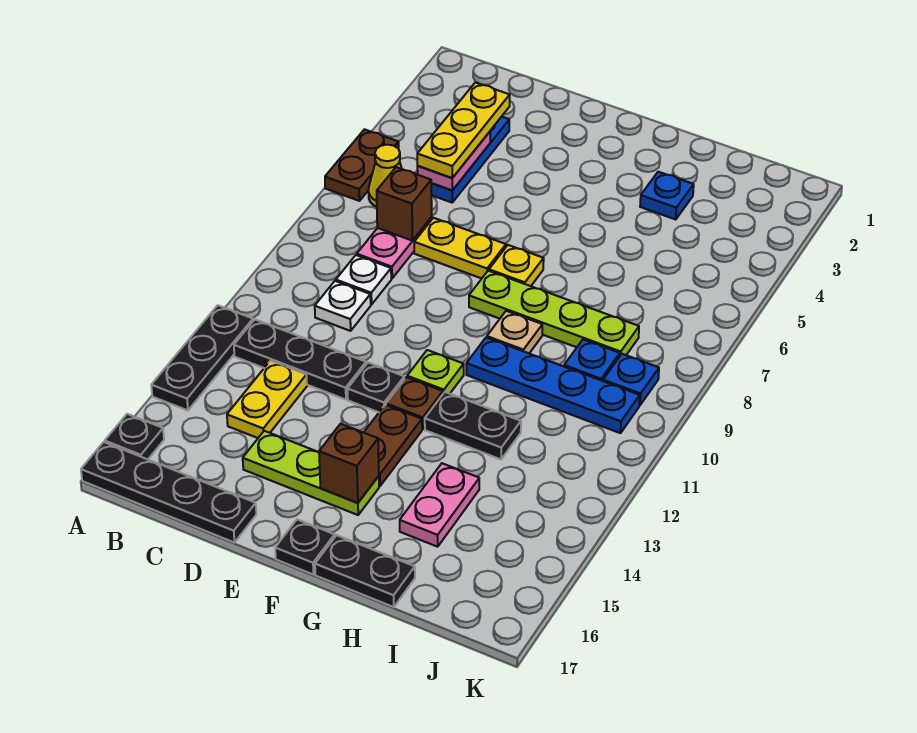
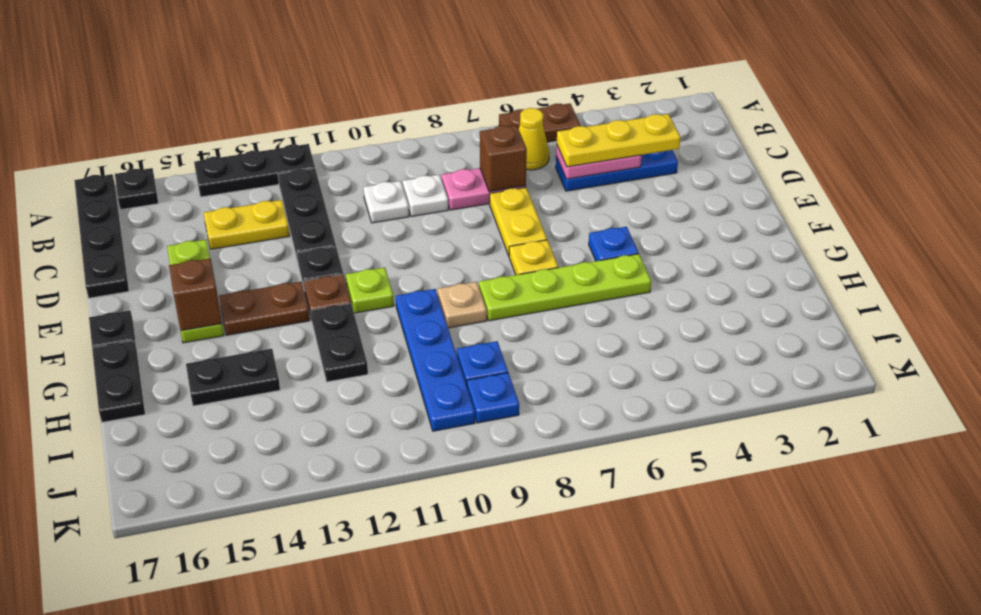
lime plate F8:I8 level 1 -> lime plate G5:G8 level 1
blue plate H3 level 1 -> blue plate F5 level 1
pink plate H14:H15 level 1 -> black plate H14:H15 level 1

